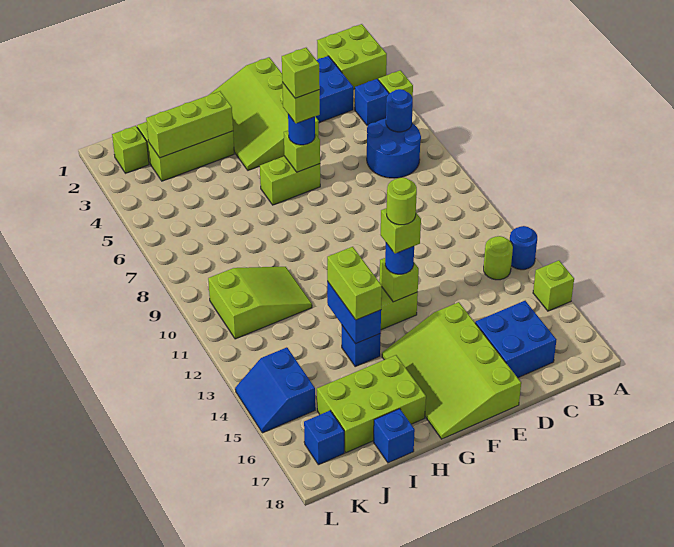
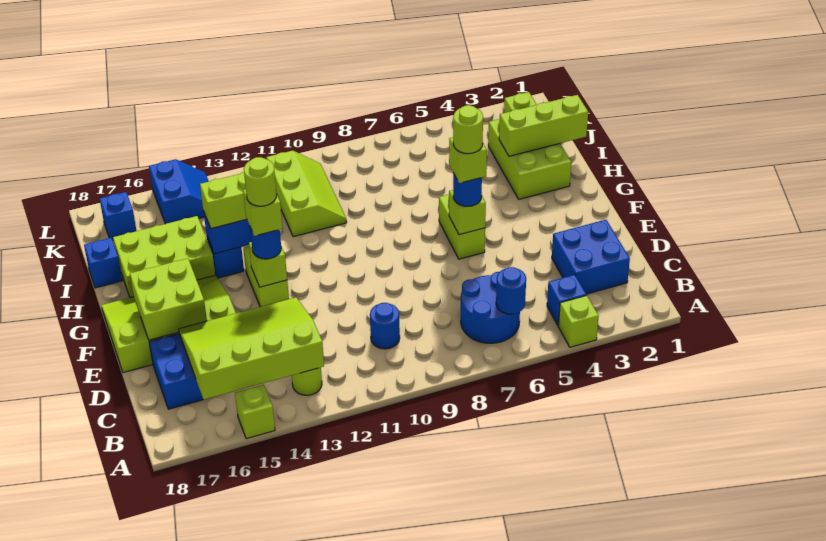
lime brick A1:B2 level 1 -> lime brick E16:F17 level 2
blue round brick A13 level 1 -> blue round brick C10 level 1
lime slope E1:G4 level 1 top E -> lime slope B13:D16 level 2 top B
lime brick F6 level 5 -> lime round brick F6 level 5
lime brick H3:J3 level 2 -> lime brick I1:I3 level 2
lime brick H16:J17 level 1 -> lime brick H15:I17 level 1
lime slope I10:K11 level 1 top K -> lime slope I10:K11 level 1 top 11
blue slope K14:L15 level 1 top K -> blue slope K14:L15 level 1 top 15

